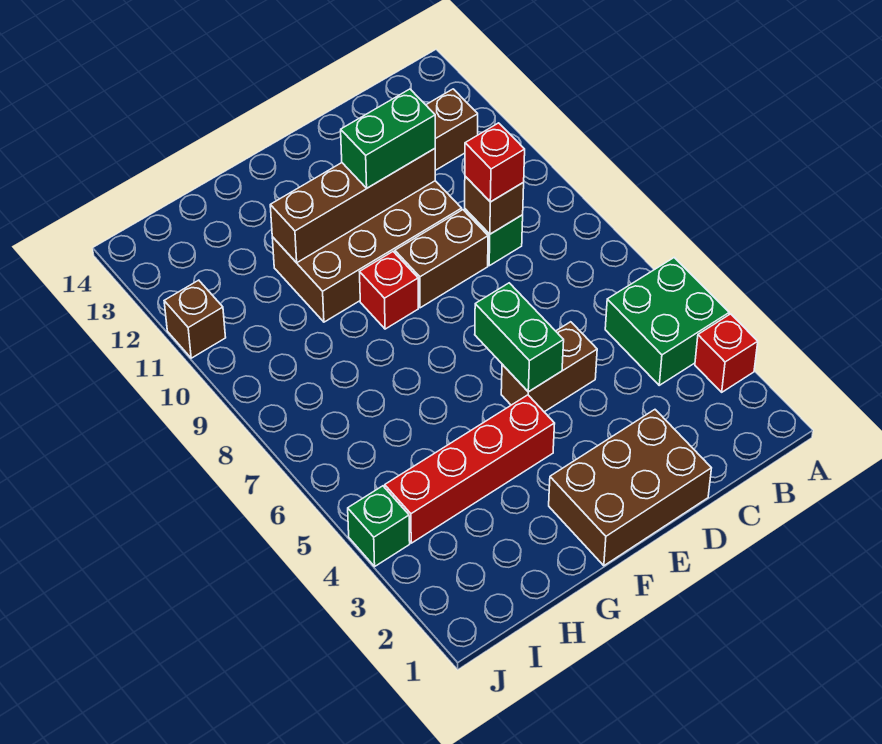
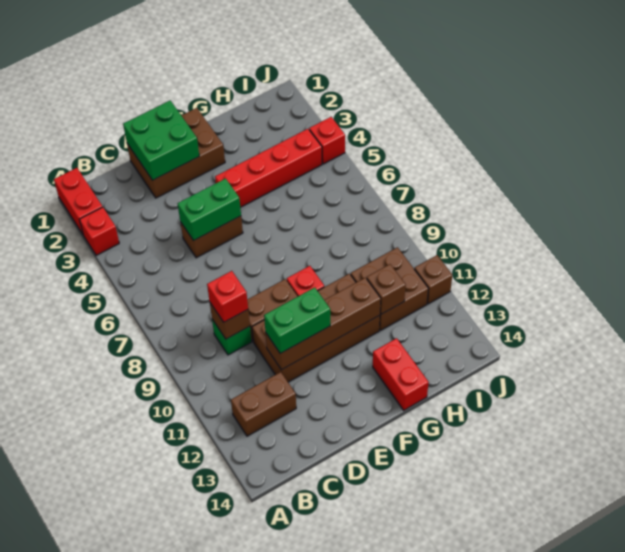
none -> red brick A1:A2 level 1
green brick A4:B5 level 1 -> green brick D1:E2 level 2
green brick E5:E6 level 2 -> green brick D5:E5 level 2
none -> red brick G13:G14 level 1
none -> brown brick H10:I11 level 1
none -> brown brick H11 level 2
green brick J4 level 1 -> red brick J4 level 1

